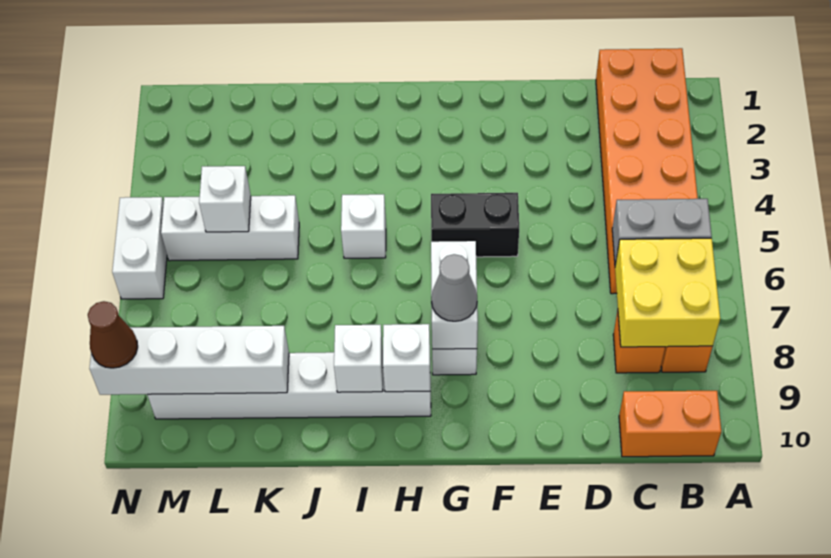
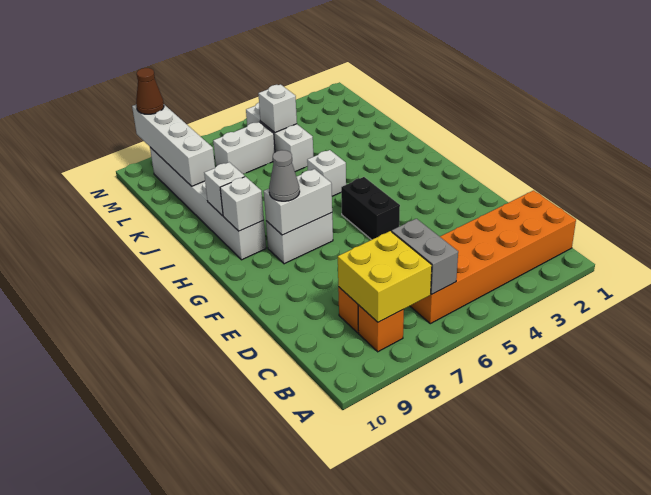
orange brick B10:C10 level 1 -> none
white brick N5:N6 level 1 -> white brick L6:L7 level 1

